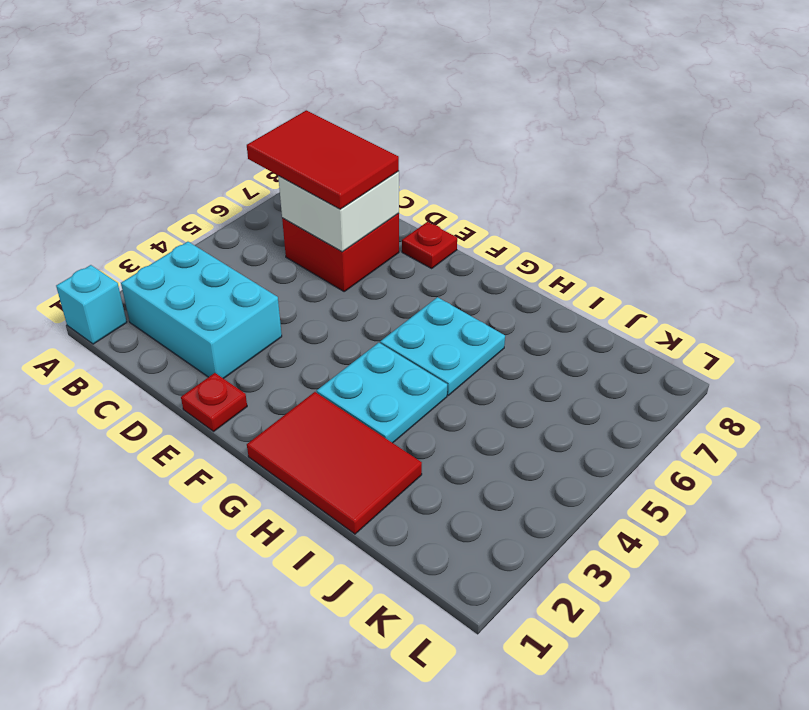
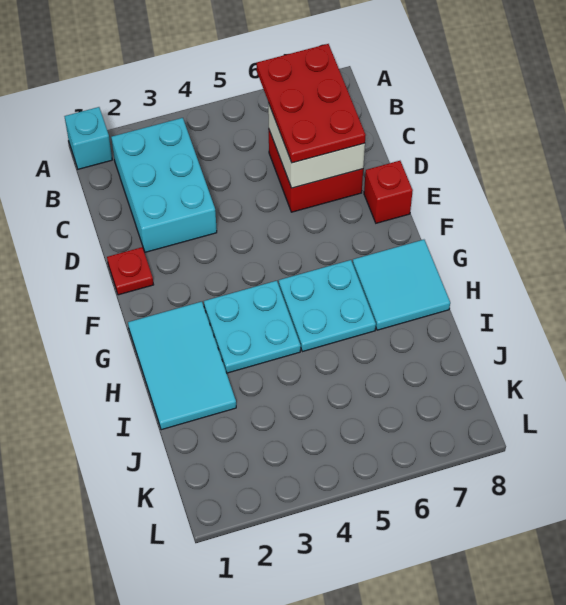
red tile B6:D7 level 3 -> red plate B6:D7 level 3
red plate E8 level 1 -> red brick E8 level 1
red tile G1:I2 level 1 -> cyan tile G1:I2 level 1
none -> cyan tile G7:H8 level 1

